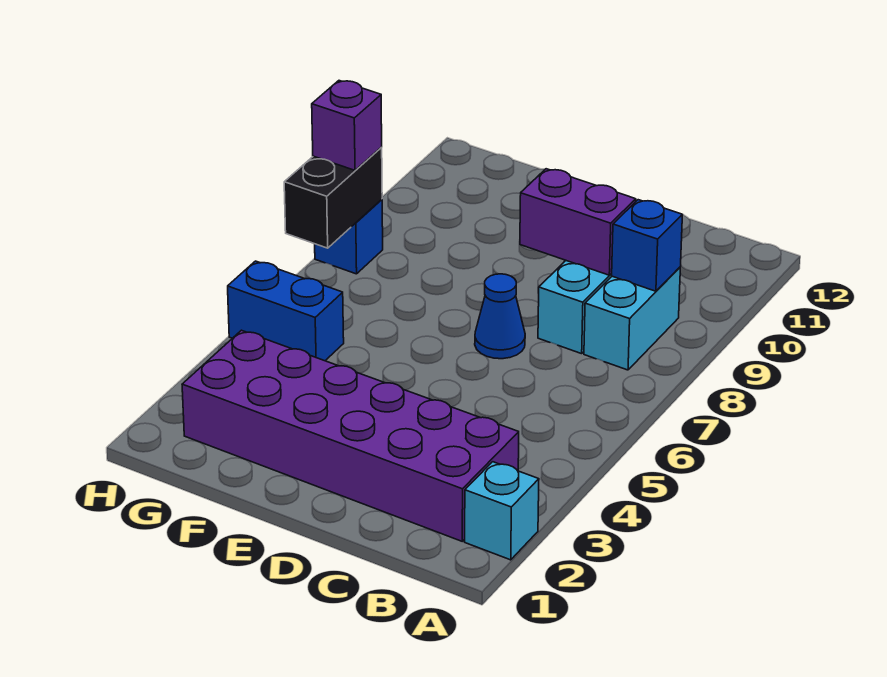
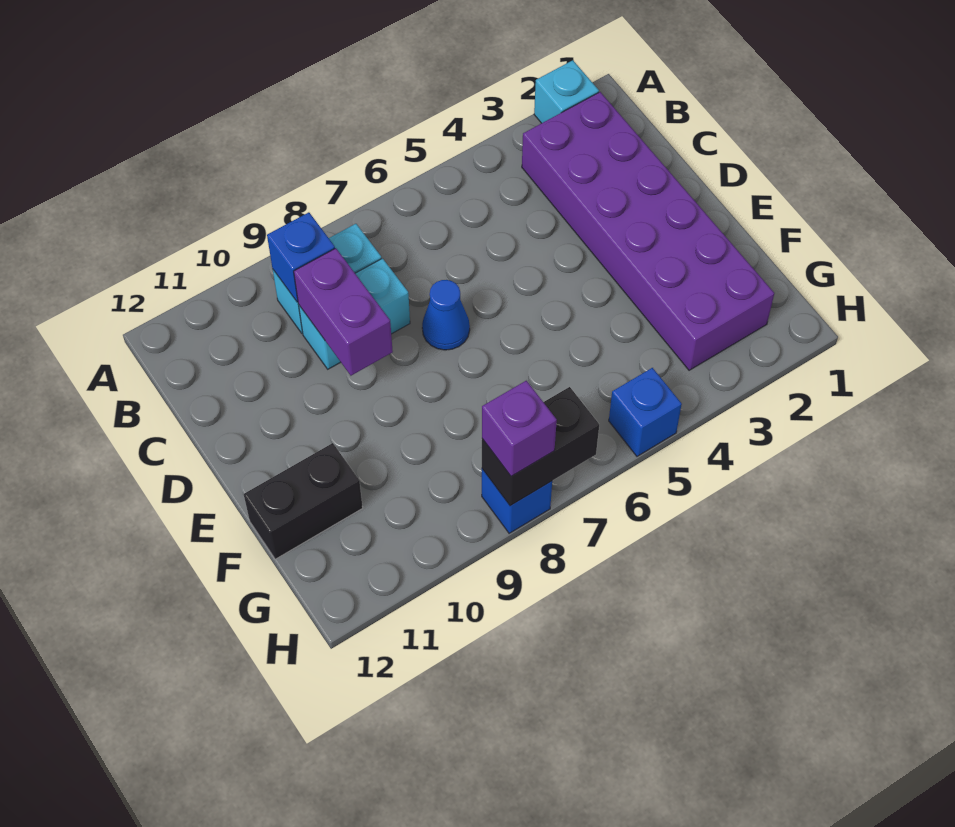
none -> black brick F11:F12 level 1
blue brick G5:H5 level 1 -> blue brick H5 level 1

